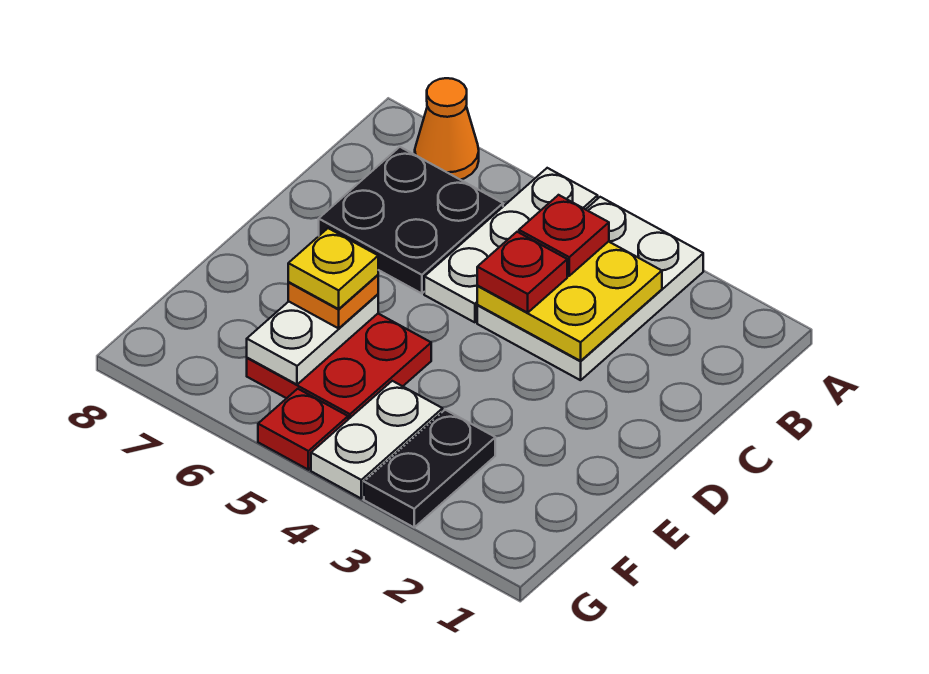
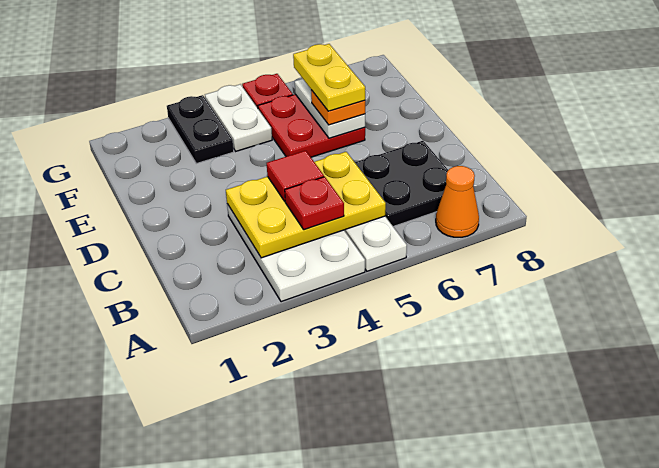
yellow plate B3:C4 level 2 -> yellow plate B3:C5 level 2
red plate C4 level 3 -> red tile C4 level 3
yellow plate E6 level 4 -> yellow plate E6:F6 level 4

